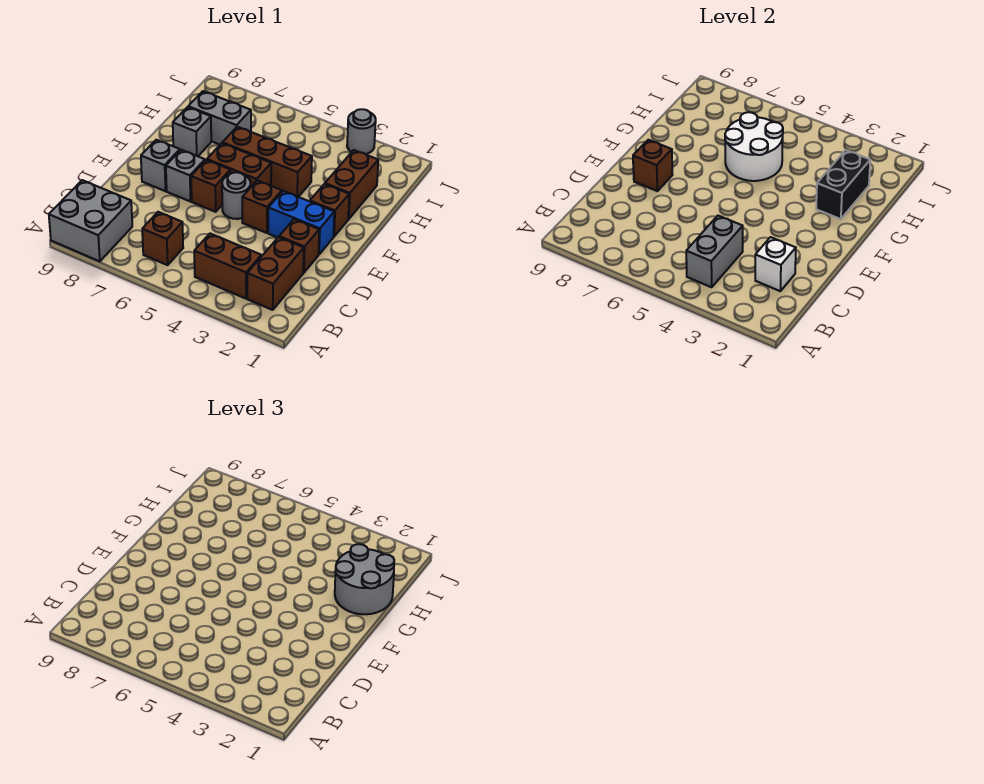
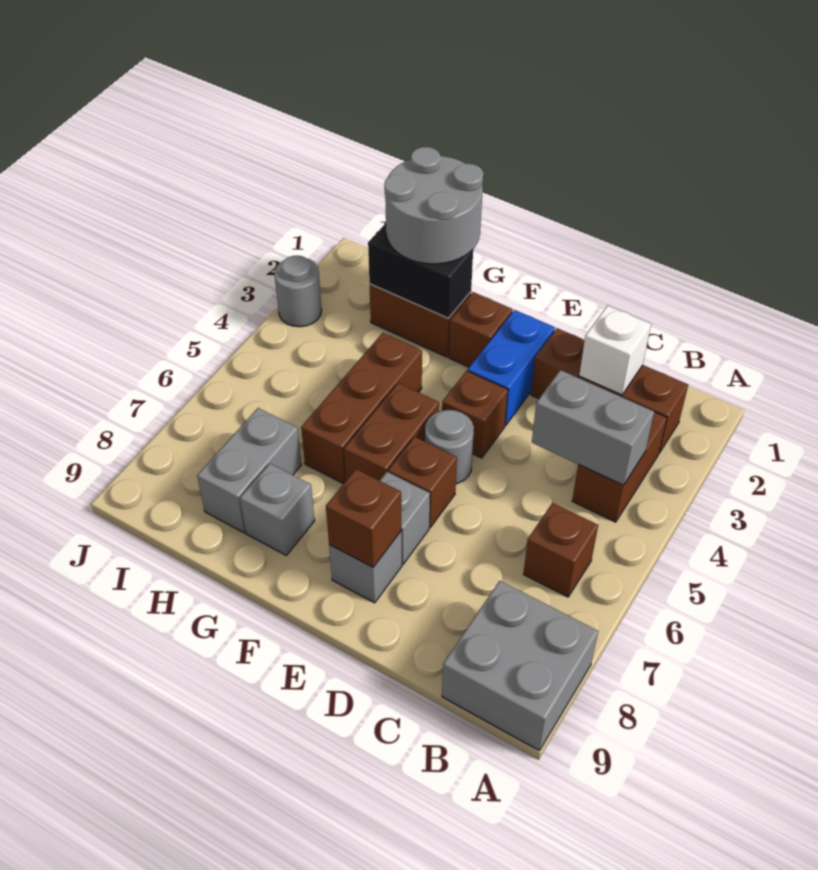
white round brick G5:H6 level 2 -> none

